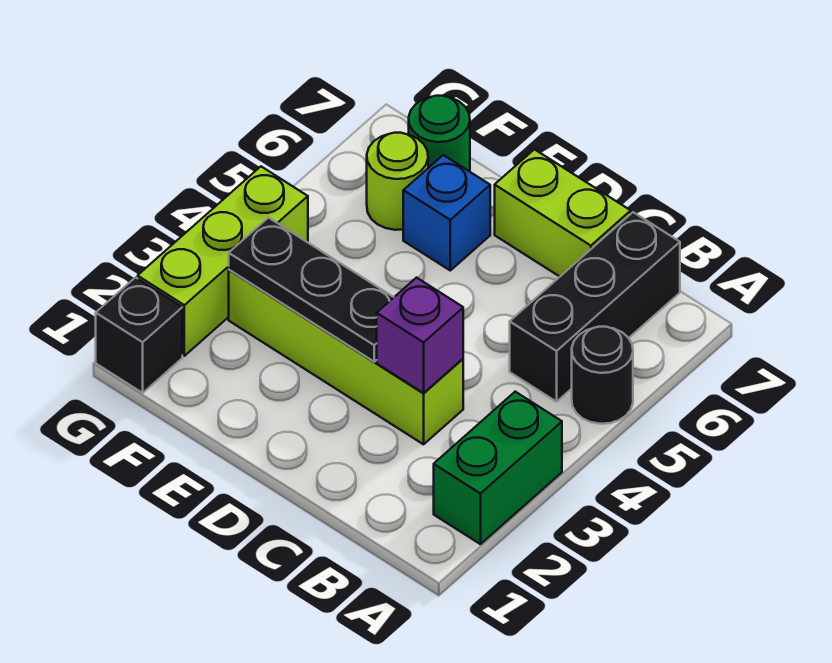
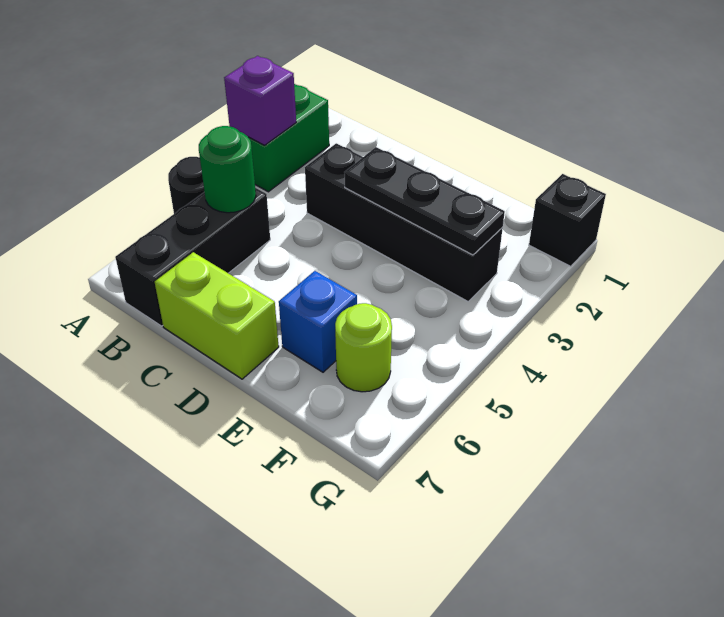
lime brick C3:F3 level 1 -> black brick C3:F3 level 1
purple brick C3 level 2 -> purple brick A3 level 2
green round brick F7 level 1 -> green round brick B5 level 2
lime brick G2:G4 level 1 -> none

